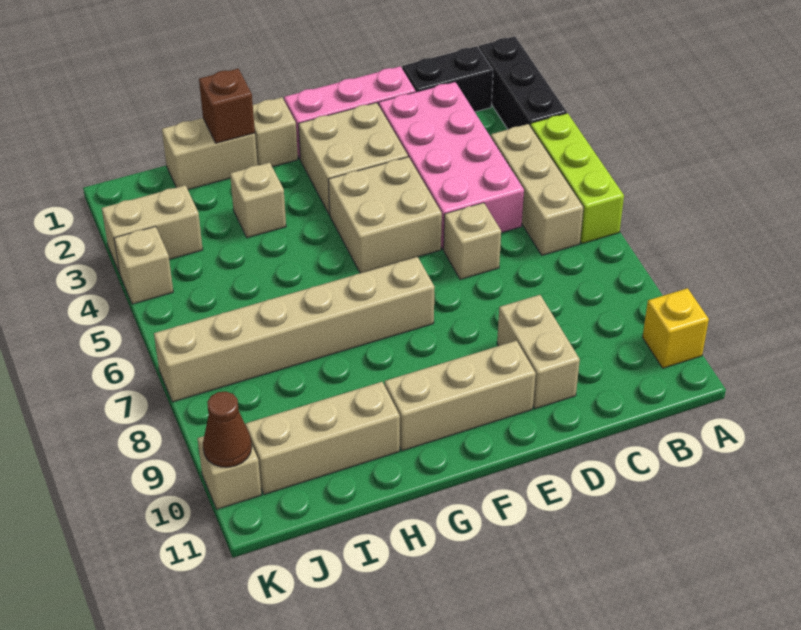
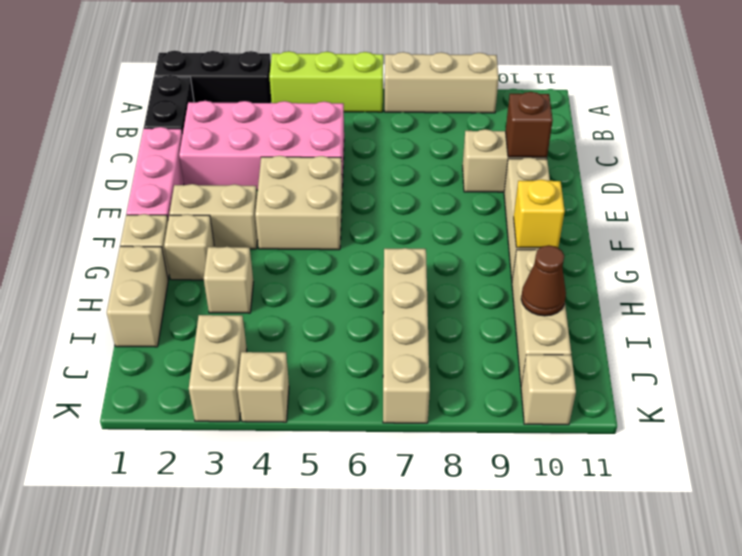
yellow brick A10 level 1 -> yellow brick G10 level 2
tan brick B4:B6 level 1 -> tan brick A7:A9 level 1
tan brick D6 level 1 -> tan brick G2 level 1
tan brick E2:F3 level 1 -> tan brick F2:F3 level 1
tan brick F7:K7 level 1 -> tan brick H7:K7 level 1
brown brick H1 level 2 -> brown brick D10 level 2
brown cone K10 level 2 -> brown cone I10 level 2

